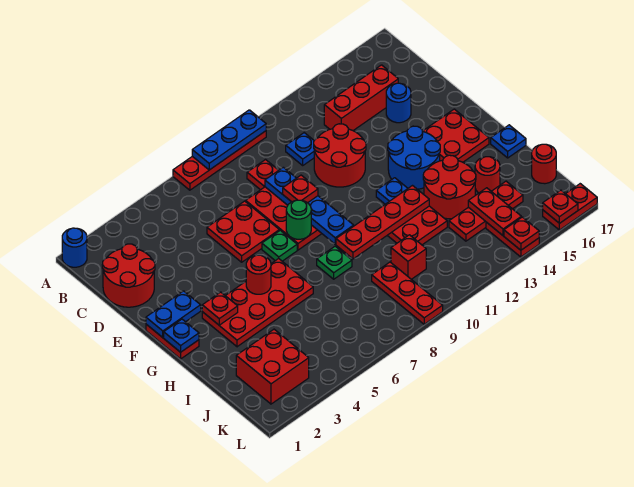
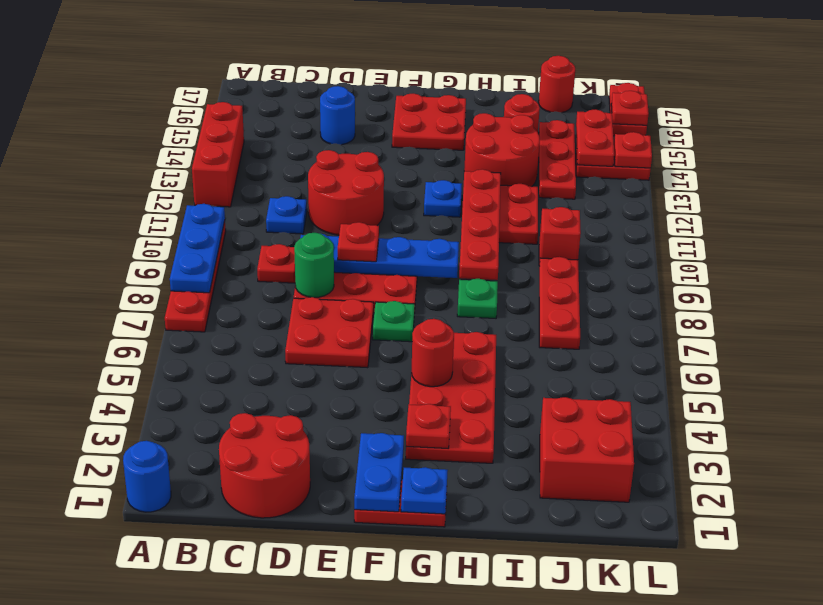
red brick C13:C15 level 1 -> red brick A12:A14 level 1
green round brick F8 level 2 -> green round brick D8 level 2
blue round brick F13:G14 level 1 -> none
blue plate H17 level 1 -> none
red plate J9:L9 level 1 -> red plate J7:J9 level 1
red plate J14:K14 level 2 -> red plate K14:K15 level 2

